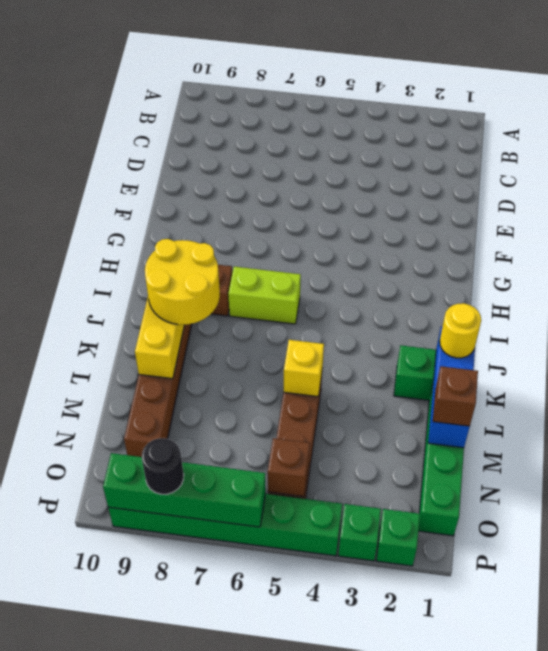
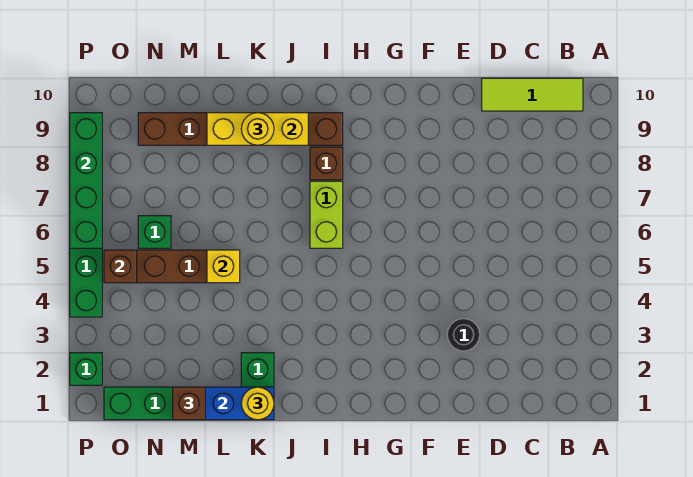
none -> lime tile B10:D10 level 1
yellow round brick J8:K9 level 3 -> yellow round brick K9 level 3
green brick P3 level 1 -> green brick N6 level 1
black round brick P8 level 3 -> black round brick E3 level 1

